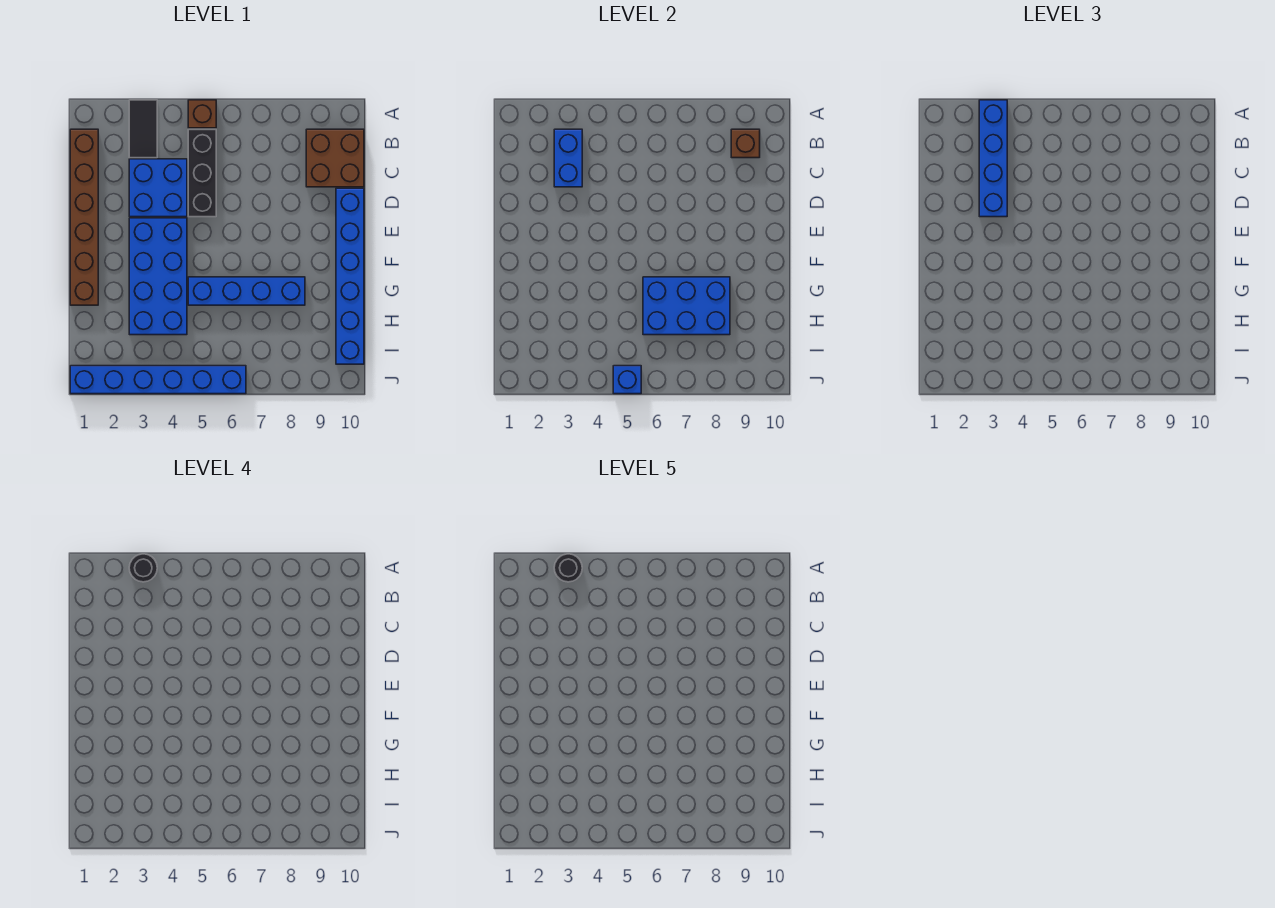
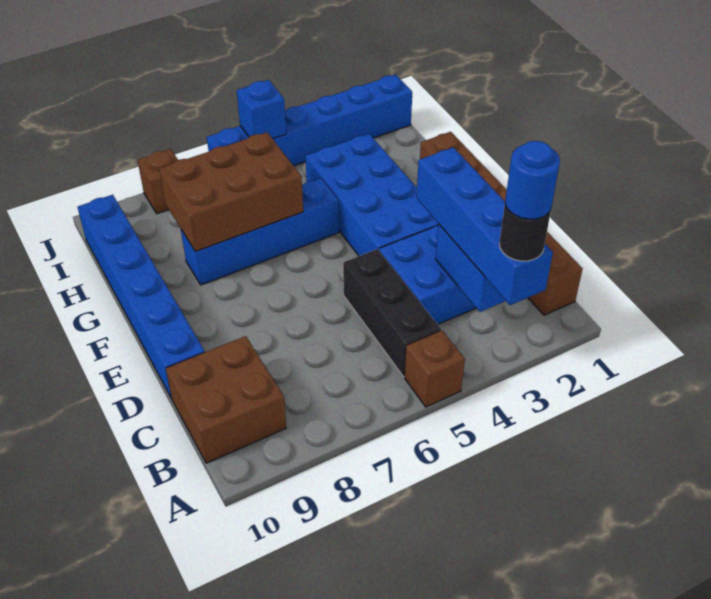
black tile A3:B3 level 1 -> none
black round brick A3 level 5 -> blue round brick A3 level 5
brown brick B9 level 2 -> brown brick J8 level 1
blue brick G6:H8 level 2 -> brown brick G6:H8 level 2

